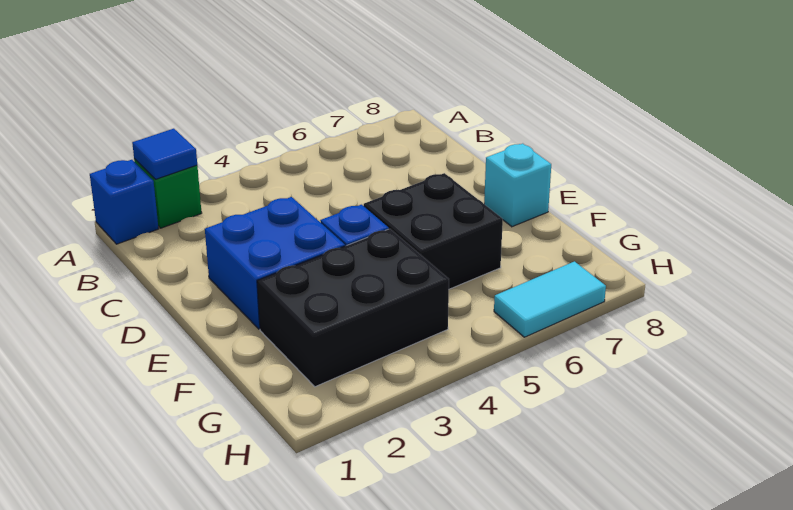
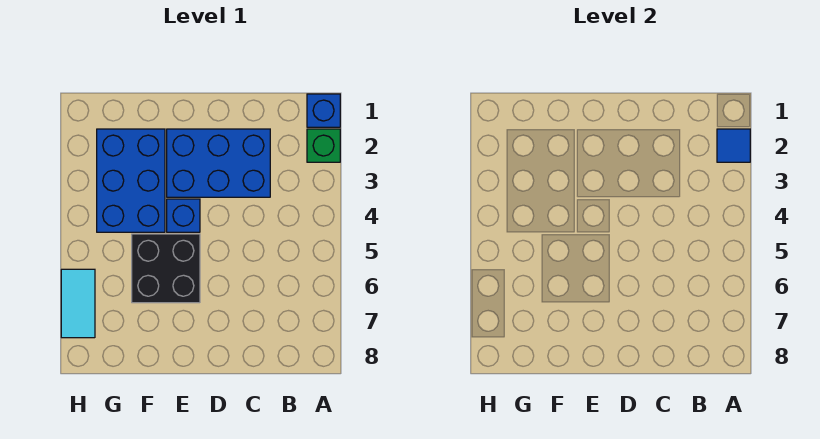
blue brick D2:E3 level 1 -> blue brick C2:E3 level 1
cyan brick E8 level 1 -> none
black brick F2:G4 level 1 -> blue brick F2:G4 level 1

